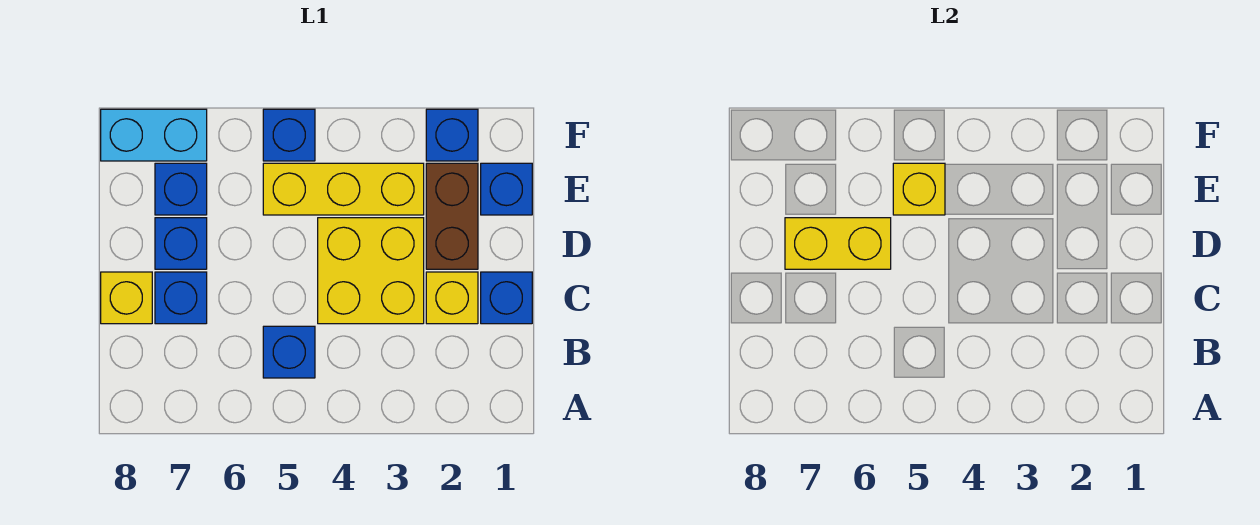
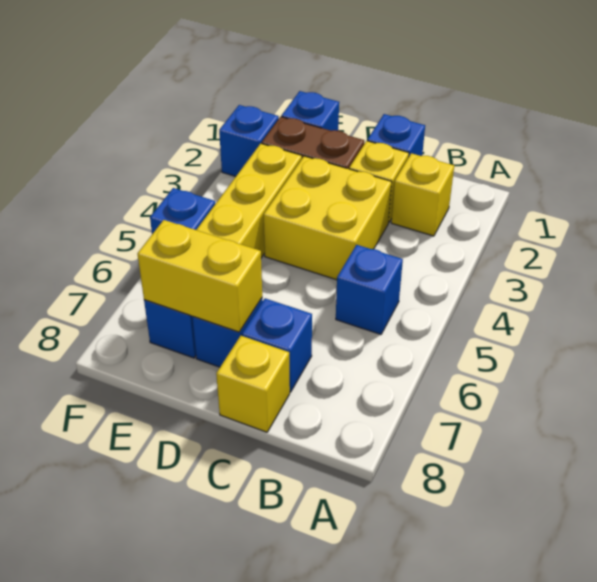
yellow brick D6:D7 level 2 -> yellow brick D7:E7 level 2
yellow brick E5 level 2 -> yellow brick B2 level 1
cyan brick F7:F8 level 1 -> none

